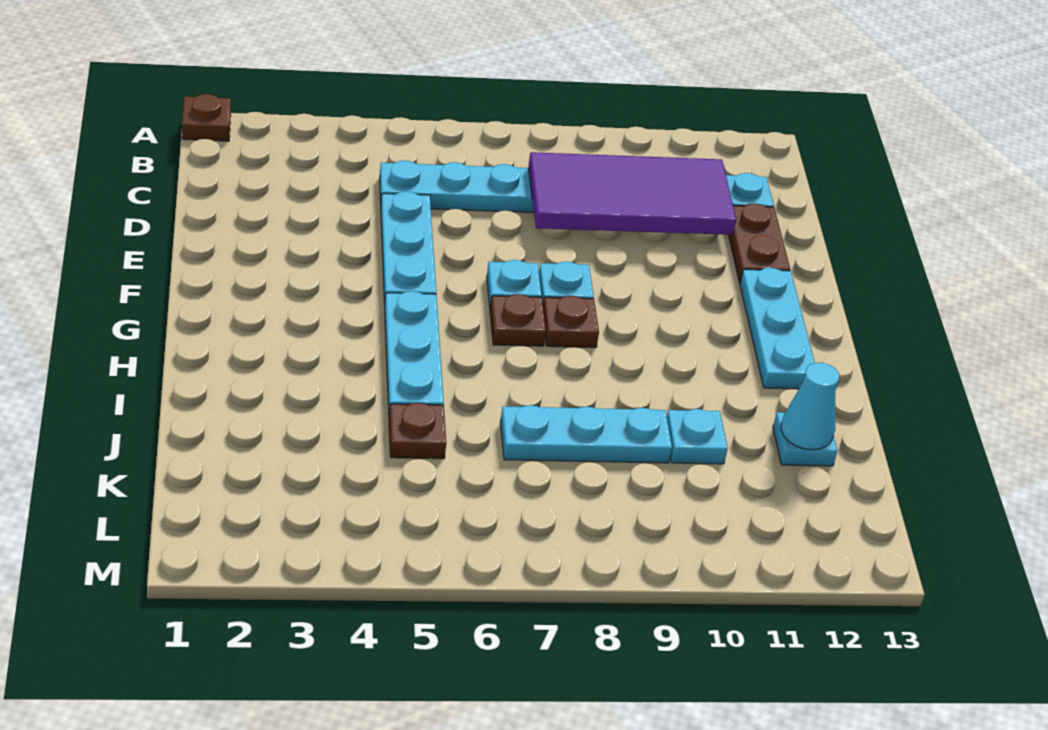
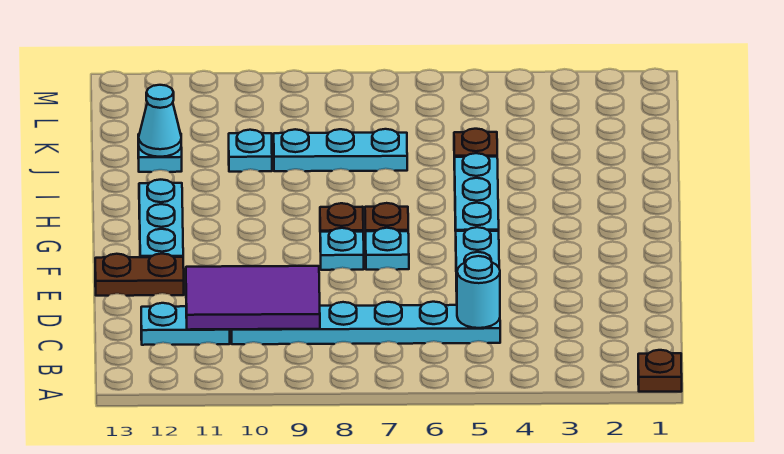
none -> cyan round brick C5 level 2
purple tile C8:D11 level 2 -> purple tile C9:D11 level 2
brown plate D12:E12 level 1 -> brown plate E12:E13 level 1

